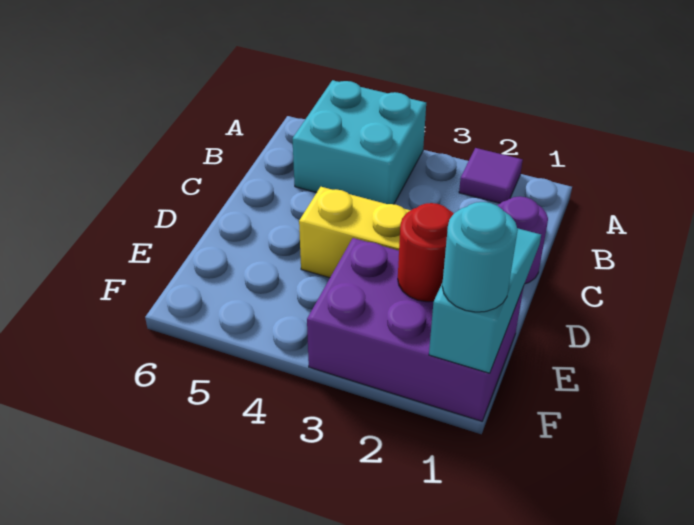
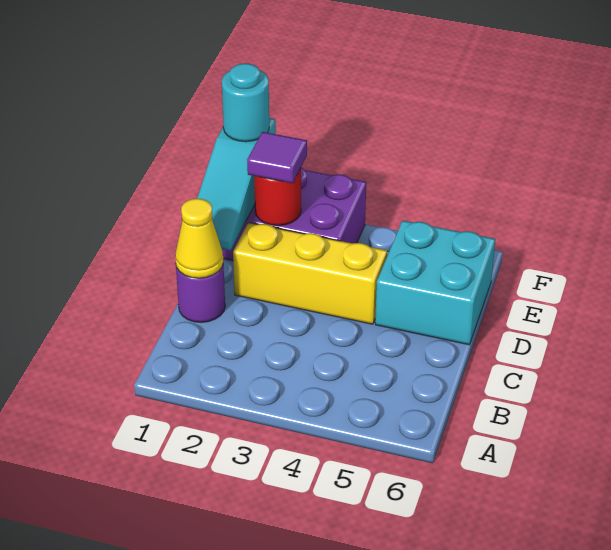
purple tile A2 level 1 -> purple tile E2 level 3
cyan brick A4:B5 level 1 -> cyan brick D5:E6 level 1
none -> yellow cone C1 level 2

